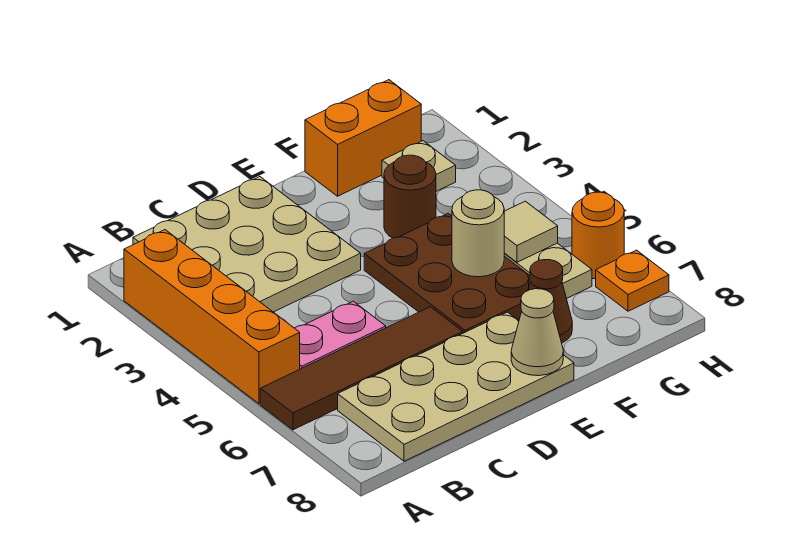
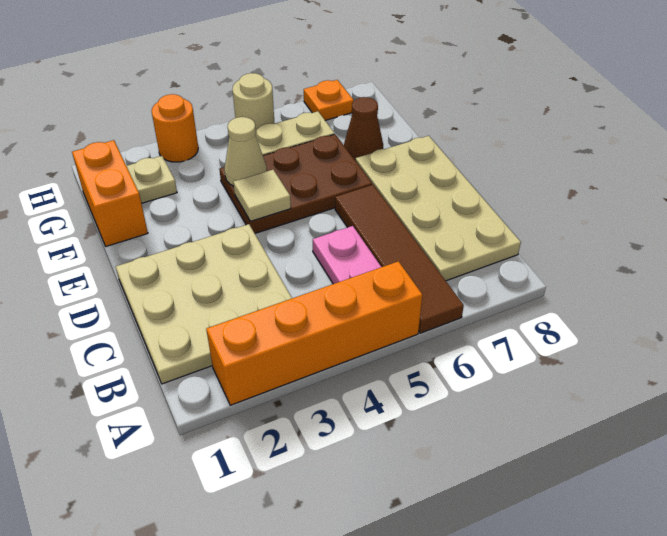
tan cone E8 level 2 -> tan cone F4 level 2
brown round brick F3 level 1 -> none
tan round brick F5 level 2 -> tan round brick H5 level 1
tan tile G5 level 2 -> tan tile E4 level 2
orange round brick H6 level 1 -> orange round brick H3 level 1

